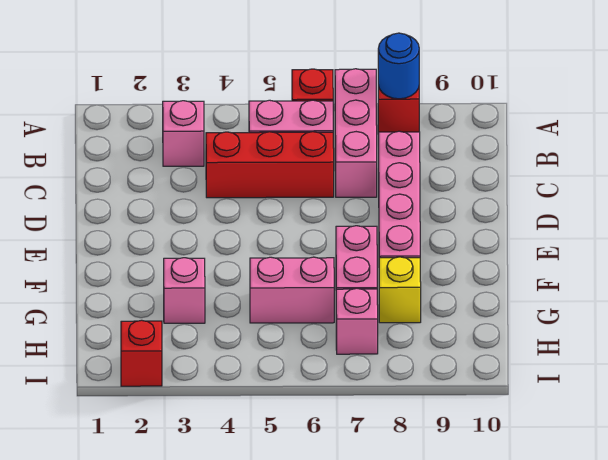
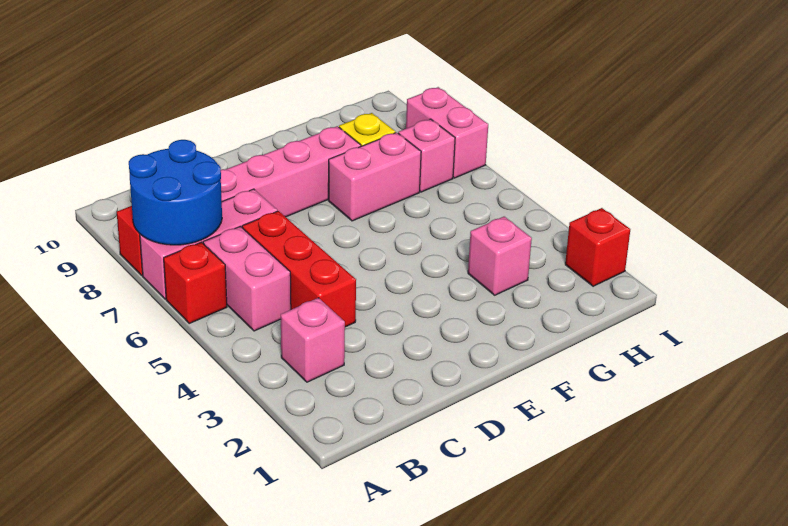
blue round brick A8 level 2 -> blue round brick A7:B8 level 2
pink brick G5:G6 level 1 -> pink brick I7:I8 level 1

